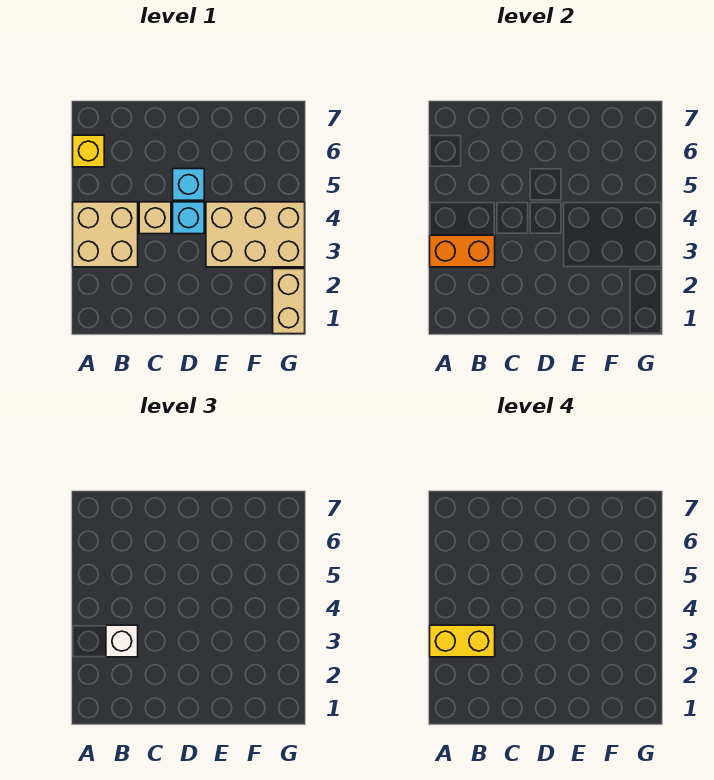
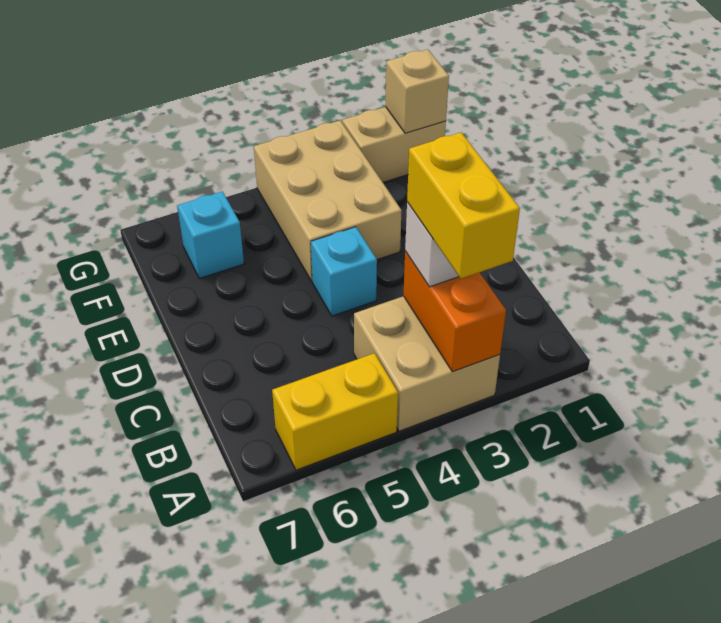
yellow brick A6 level 1 -> yellow brick A5:A6 level 1
tan brick C4 level 1 -> tan brick G1 level 2
cyan brick D5 level 1 -> cyan brick F6 level 1

